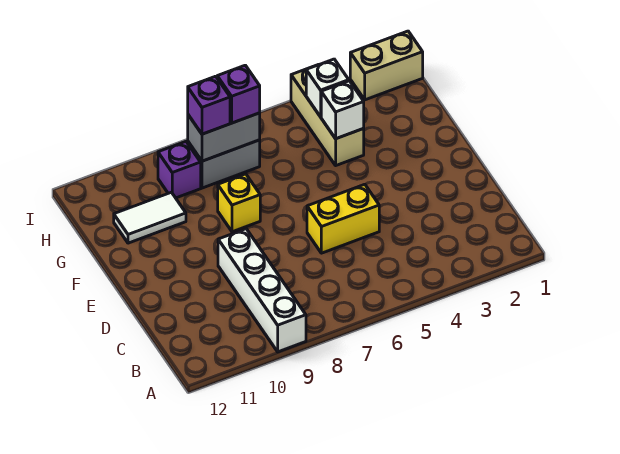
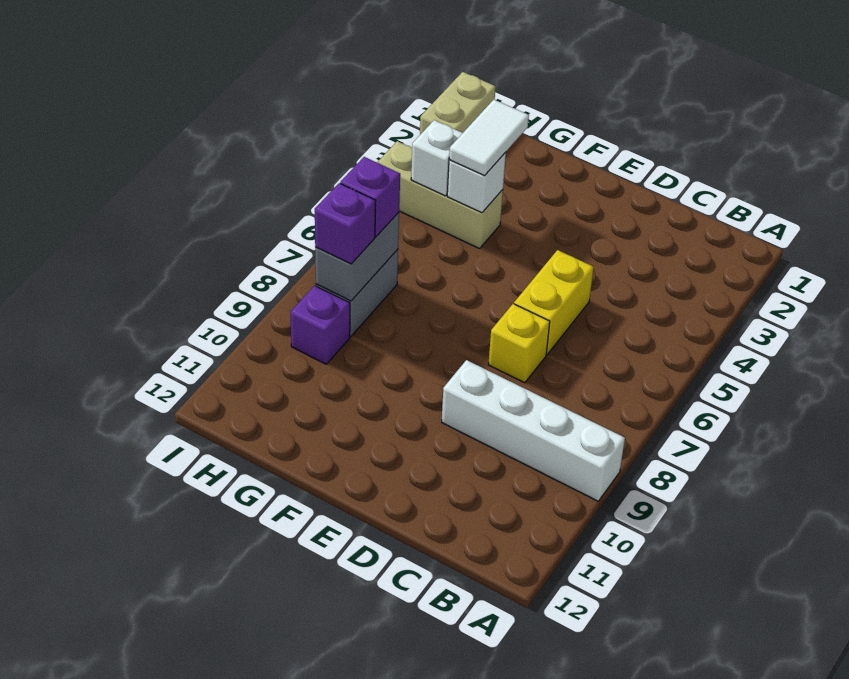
yellow brick F8 level 1 -> yellow brick D7 level 1
white tile G10:G11 level 1 -> white tile G3:G4 level 3

